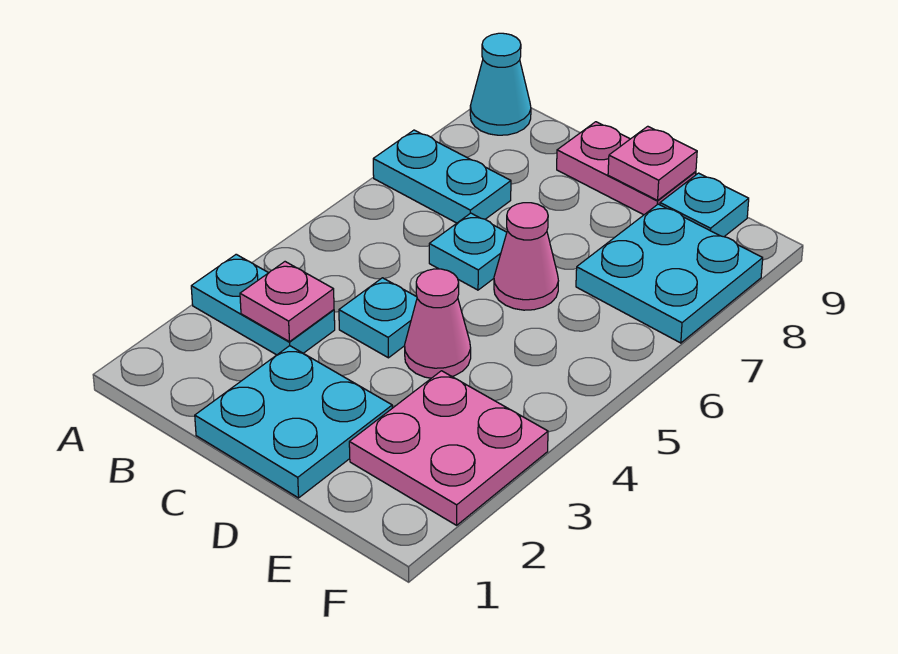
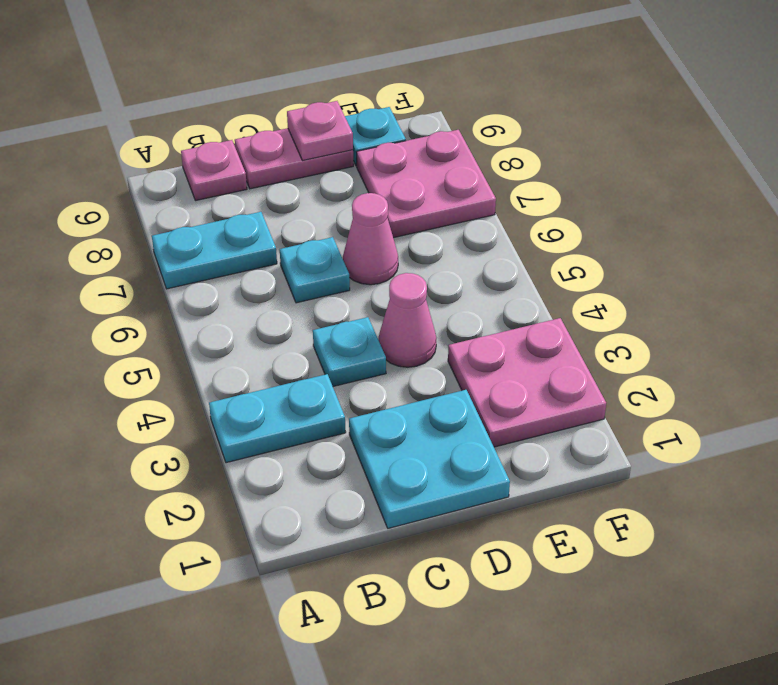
cyan cone A9 level 1 -> none
pink plate B3 level 2 -> pink plate B9 level 1
cyan plate E7:F8 level 1 -> pink plate E7:F8 level 1

